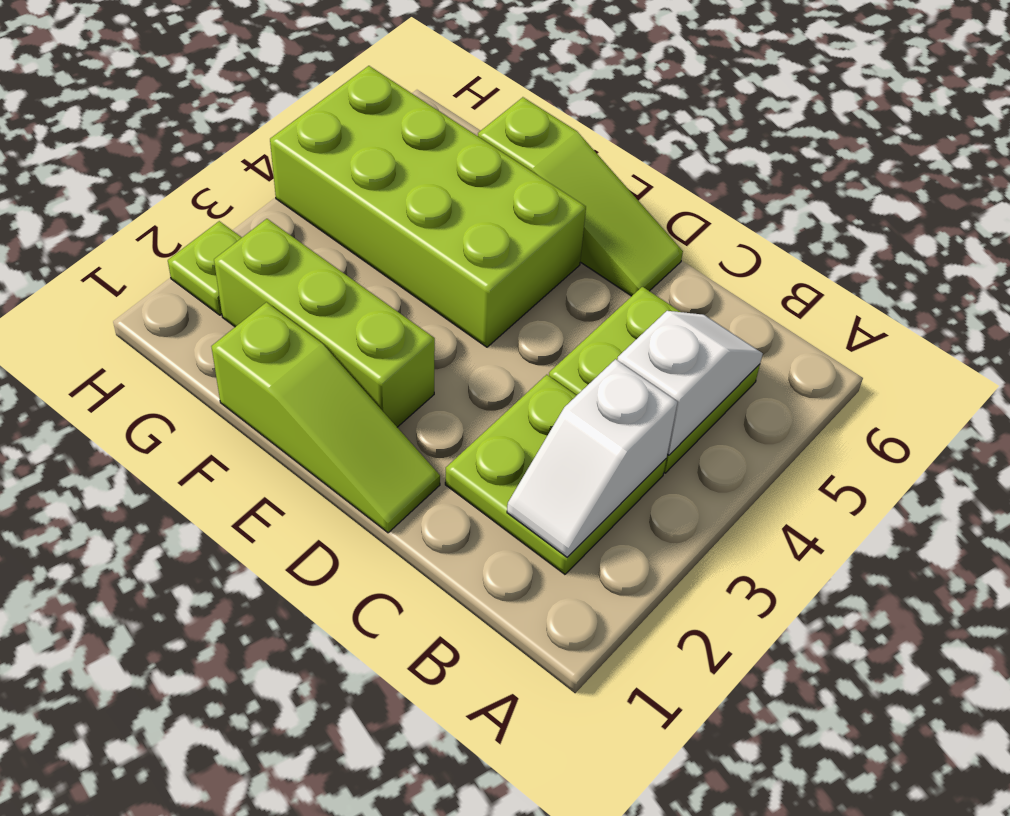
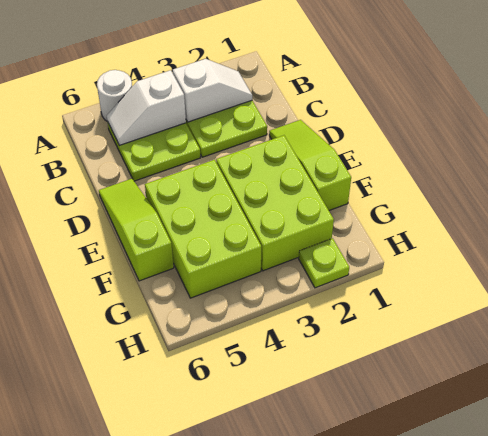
none -> white round brick A5 level 1
lime brick E2:G2 level 1 -> lime brick E2:G3 level 1
lime brick E4:H5 level 1 -> lime brick E4:G5 level 1

